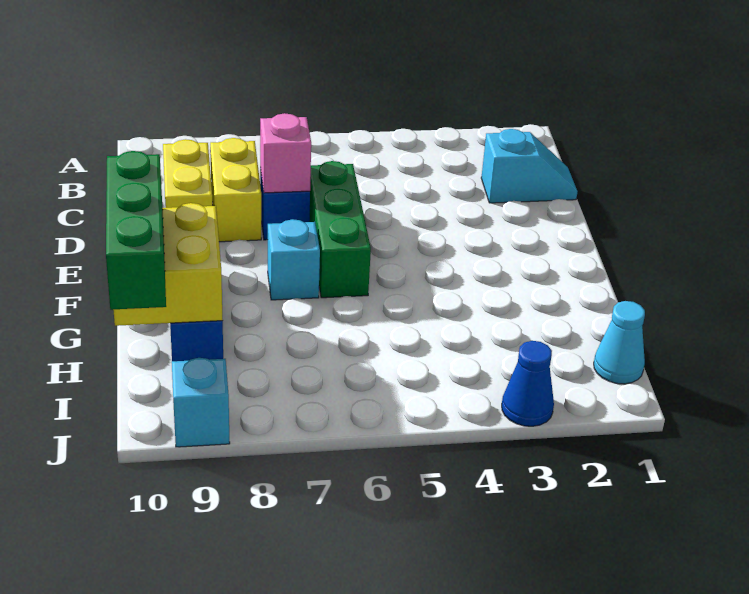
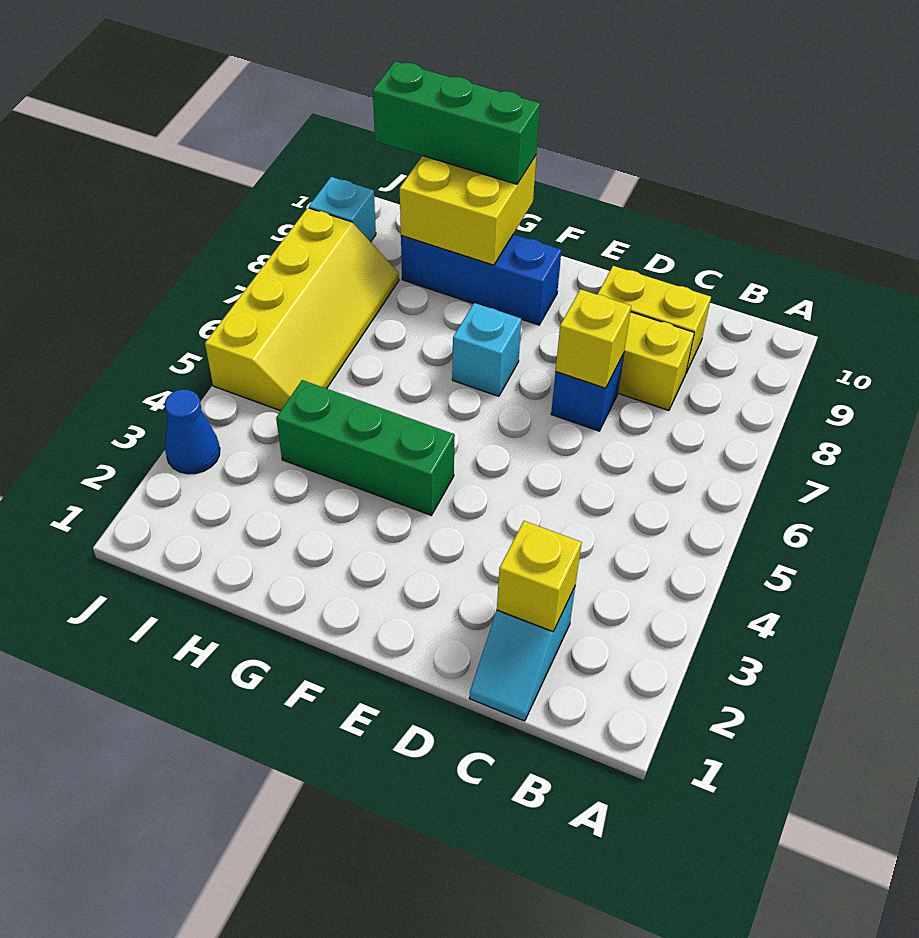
none -> yellow brick C2 level 2
green brick D6:F6 level 1 -> green brick F4:H4 level 1
pink brick D7 level 2 -> yellow brick D7 level 2
cyan cone I1 level 1 -> none
none -> yellow slope I5:J8 level 1 top J

